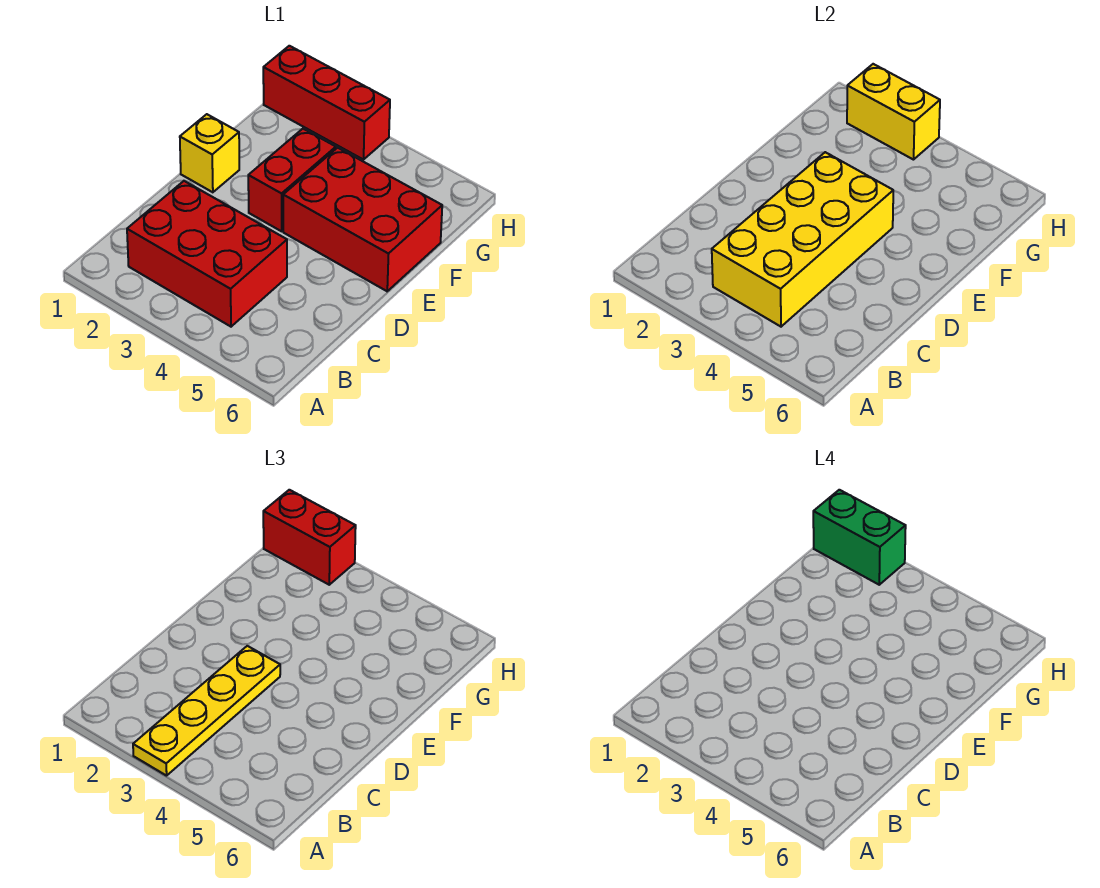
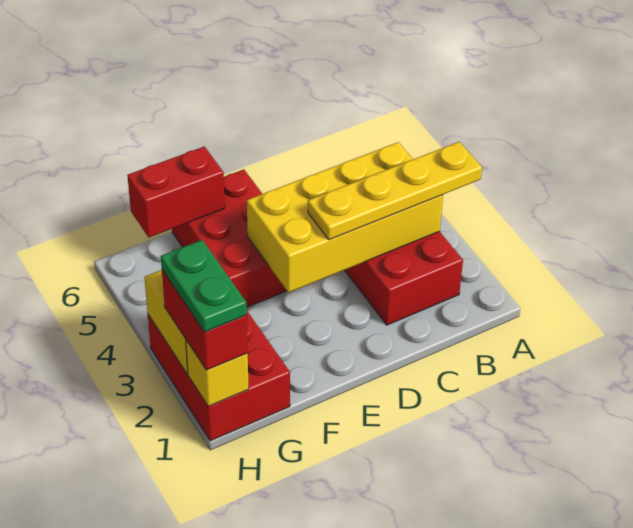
yellow brick E1 level 1 -> yellow brick H1 level 2
red brick E3:F3 level 1 -> red brick F6:G6 level 2
red brick H1:H3 level 1 -> red brick G1:H3 level 1
green brick H1:H2 level 4 -> green plate H1:H2 level 4

